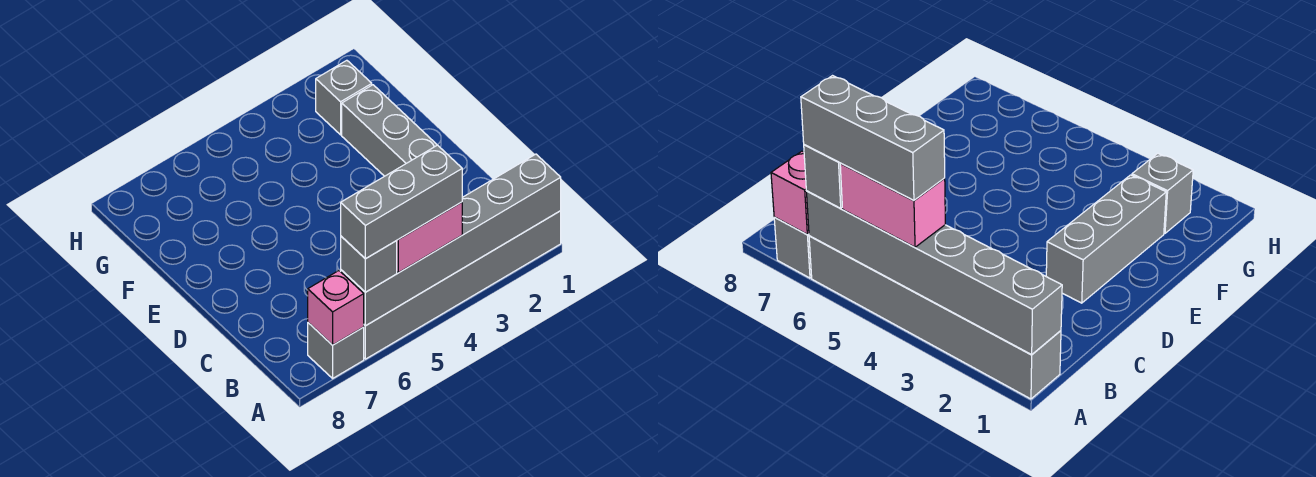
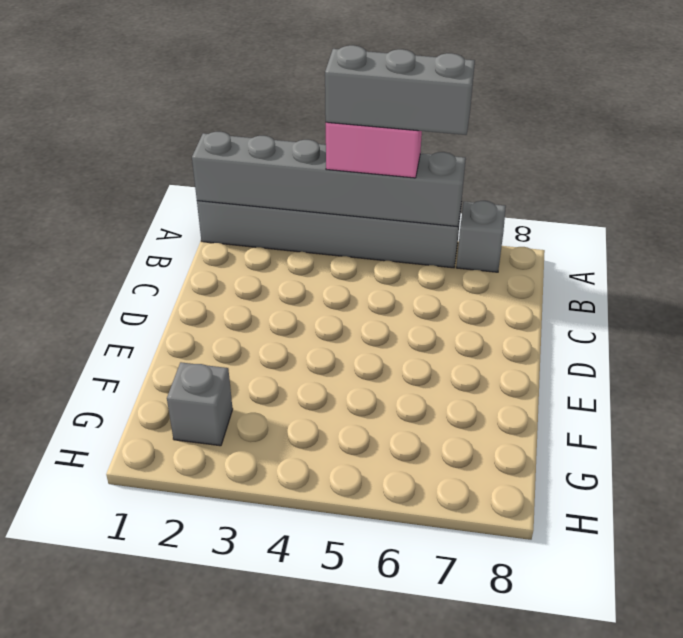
grey brick A6 level 3 -> none
pink brick A7 level 2 -> none
grey brick D2:F2 level 1 -> none

